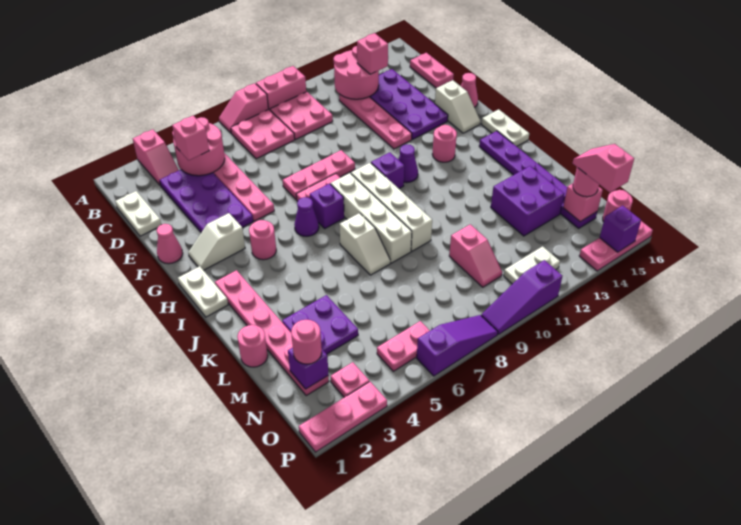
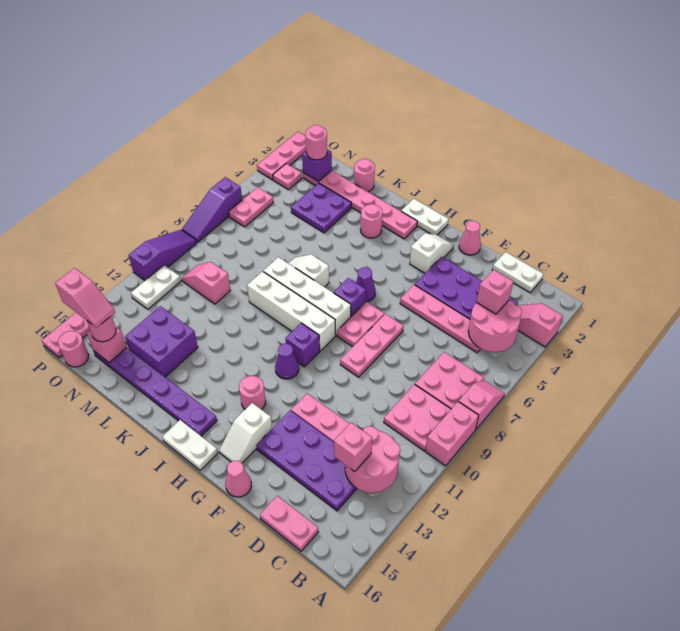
white slope F15:G15 level 1 top F -> white slope G14:G15 level 1 top 14
pink round brick H4 level 1 -> pink round brick J3 level 1
purple brick P15 level 2 -> none

